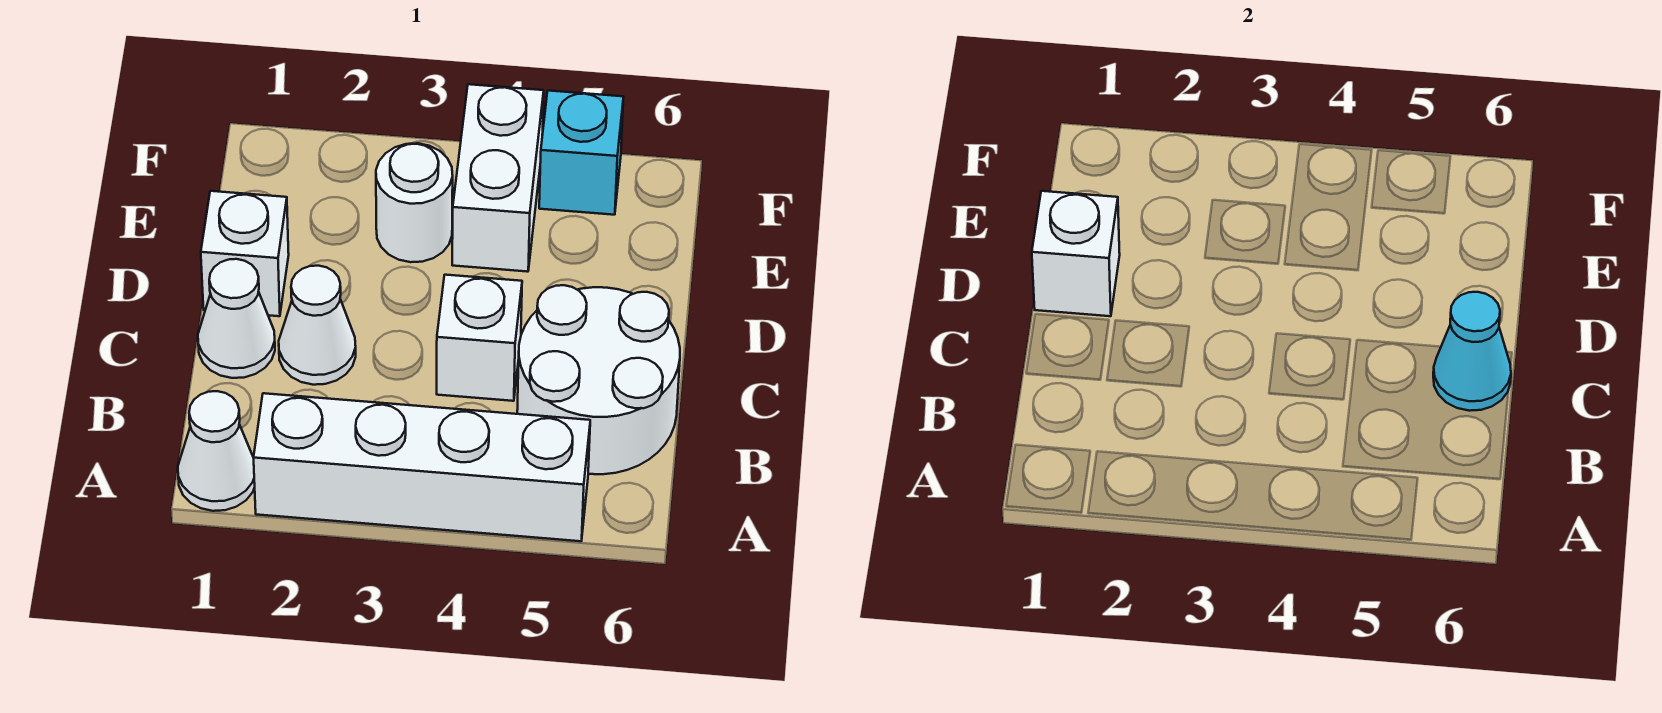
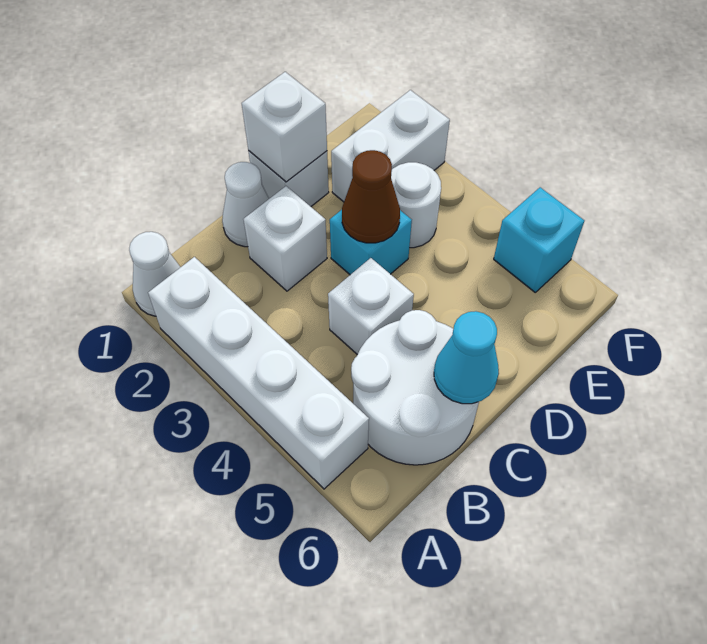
white cone C2 level 1 -> white brick C2 level 1
none -> cyan brick D3 level 1
none -> brown cone D3 level 2
white brick E4:F4 level 1 -> white brick E2:F2 level 1

